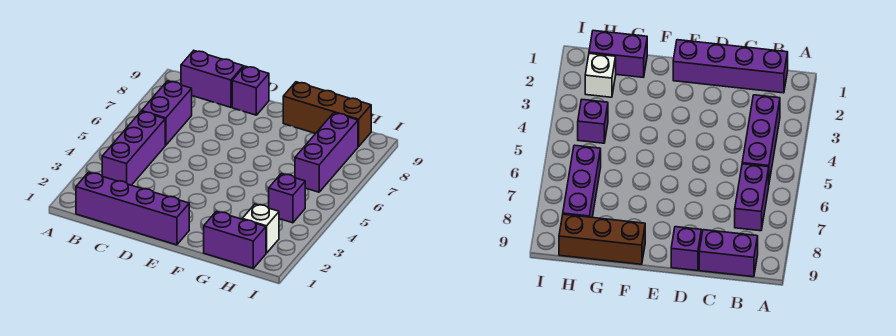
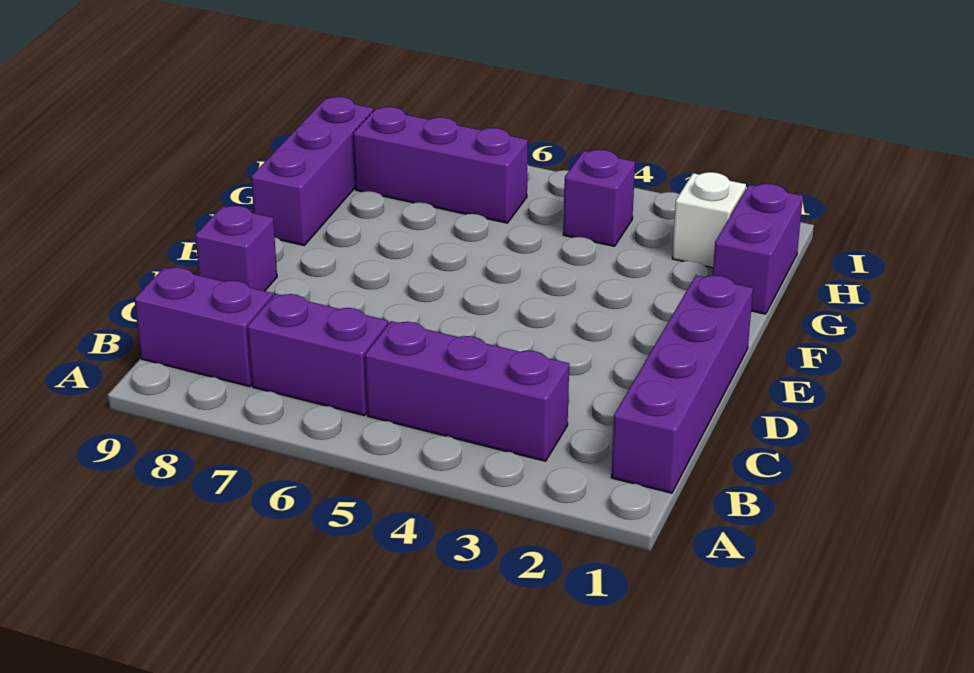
purple brick B9:C9 level 1 -> purple brick B8:B9 level 1
brown brick F9:H9 level 1 -> purple brick F9:H9 level 1

